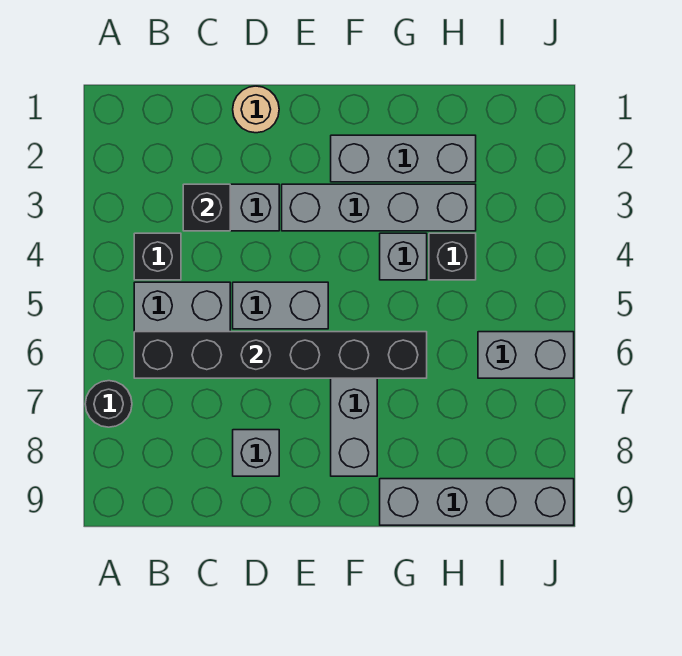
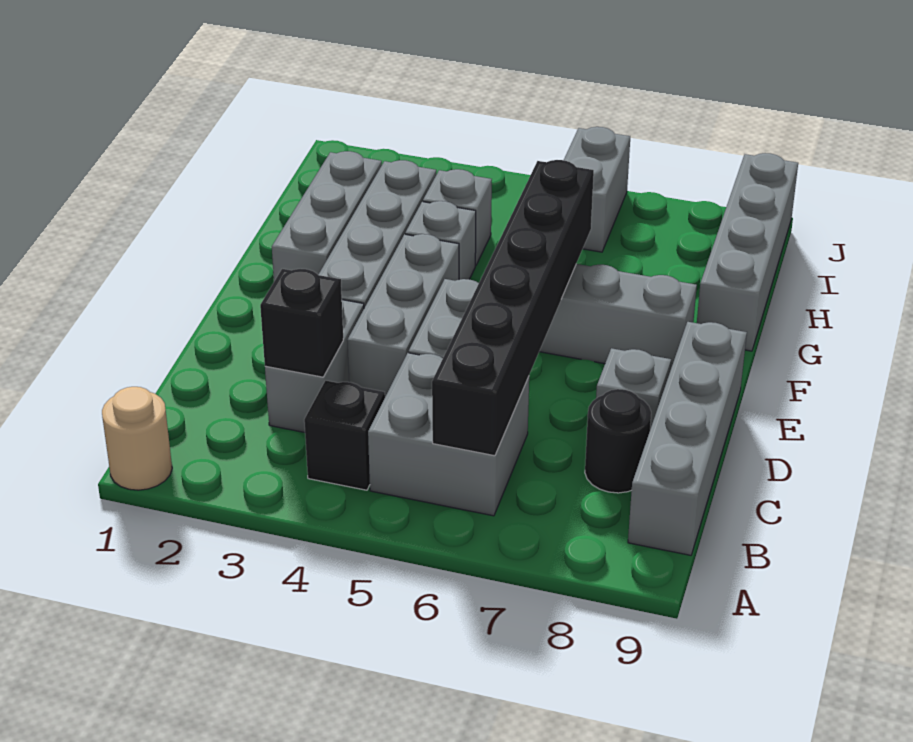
black round brick A7 level 1 -> black round brick C8 level 1
none -> grey brick B9:E9 level 1
tan round brick D1 level 1 -> tan round brick A1 level 1
none -> grey brick D4:F4 level 1
black brick H4 level 1 -> grey brick H4 level 1

